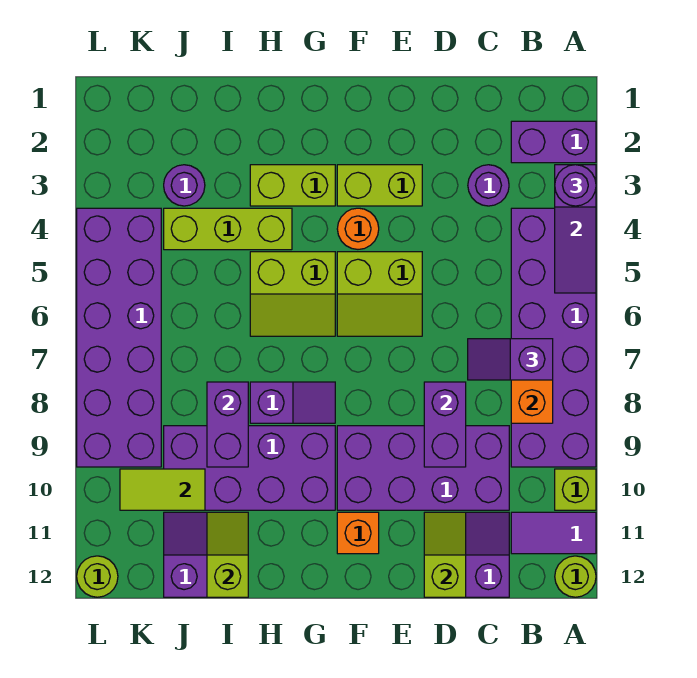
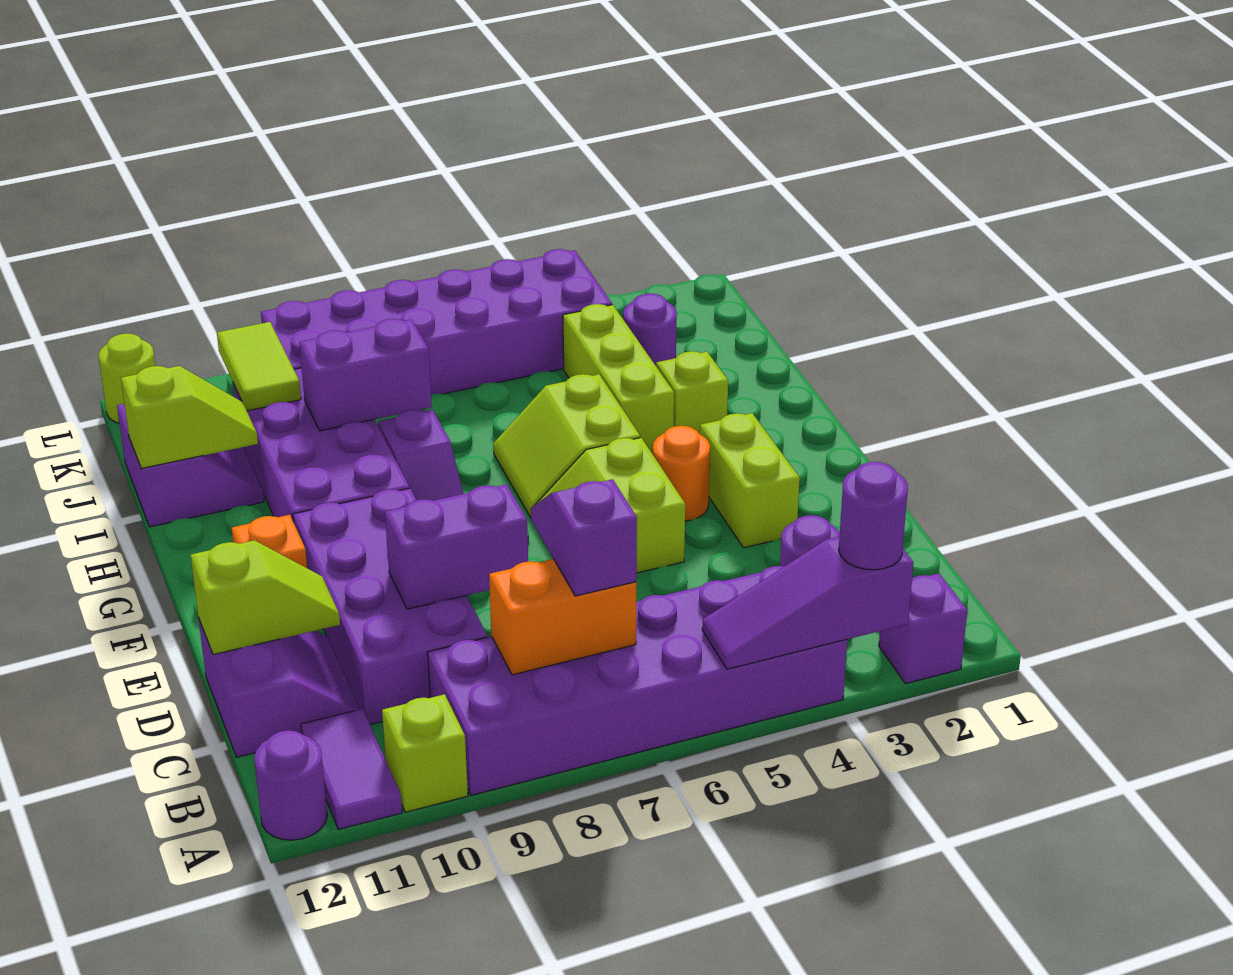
purple brick A2:B2 level 1 -> purple brick A2 level 1
lime round brick A12 level 1 -> purple round brick A12 level 1
lime brick G3:H3 level 1 -> lime brick H3 level 1

